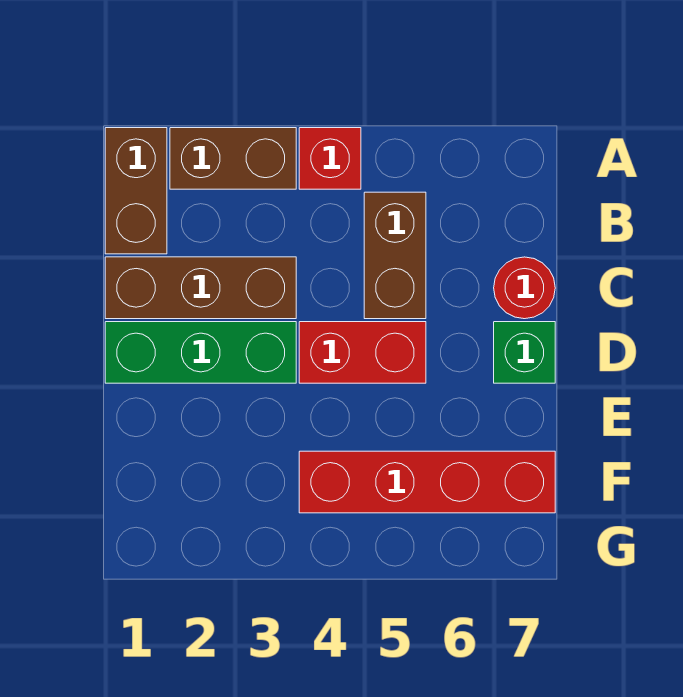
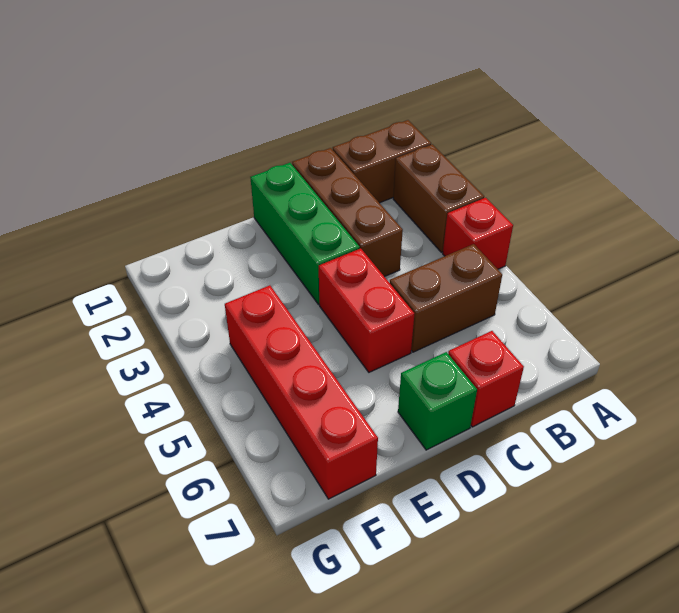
red round brick C7 level 1 -> red brick C7 level 1

